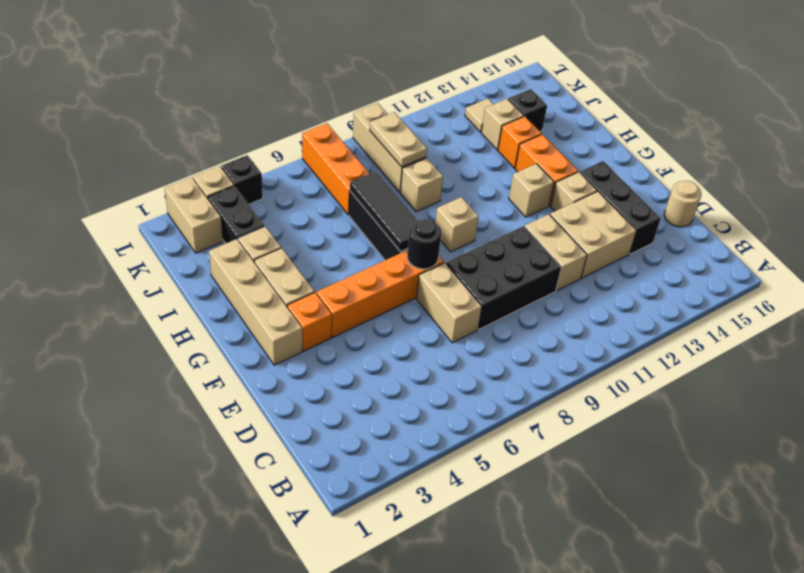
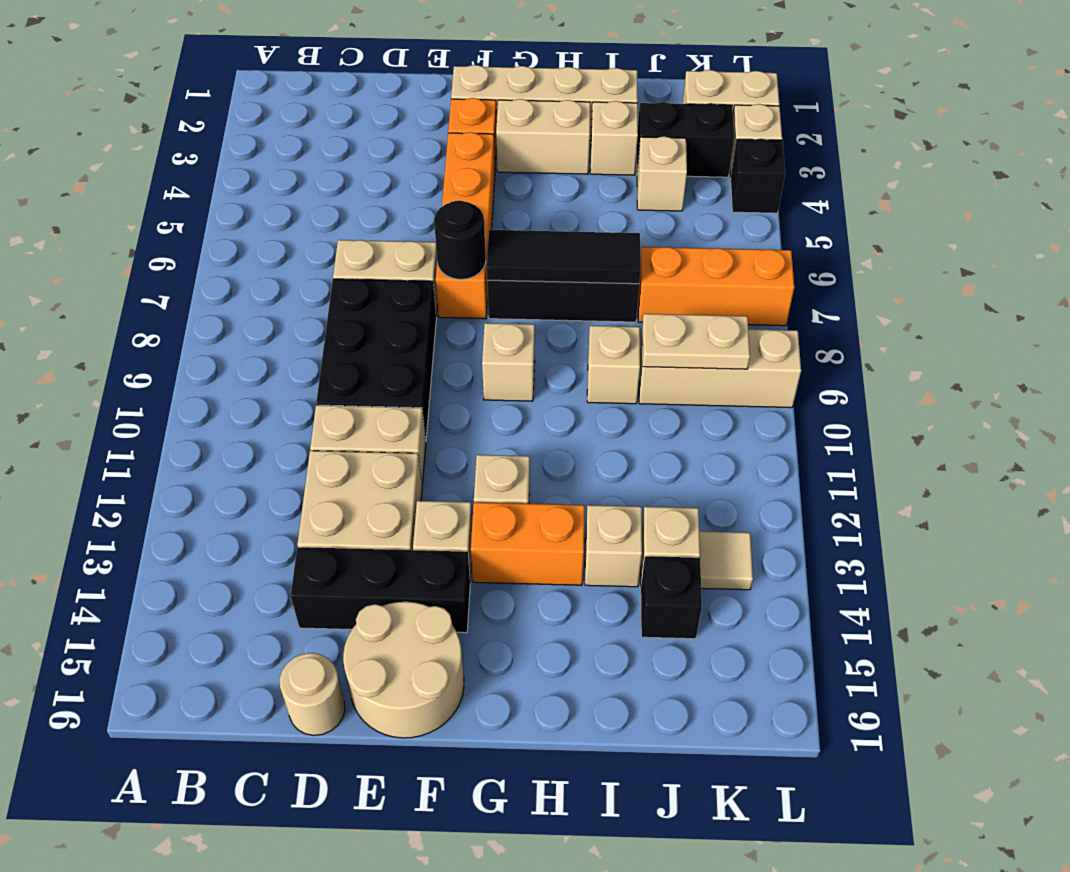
none -> tan round brick E15:F16 level 1
orange brick I13 level 1 -> tan brick I13 level 1
none -> tan brick J4 level 1

